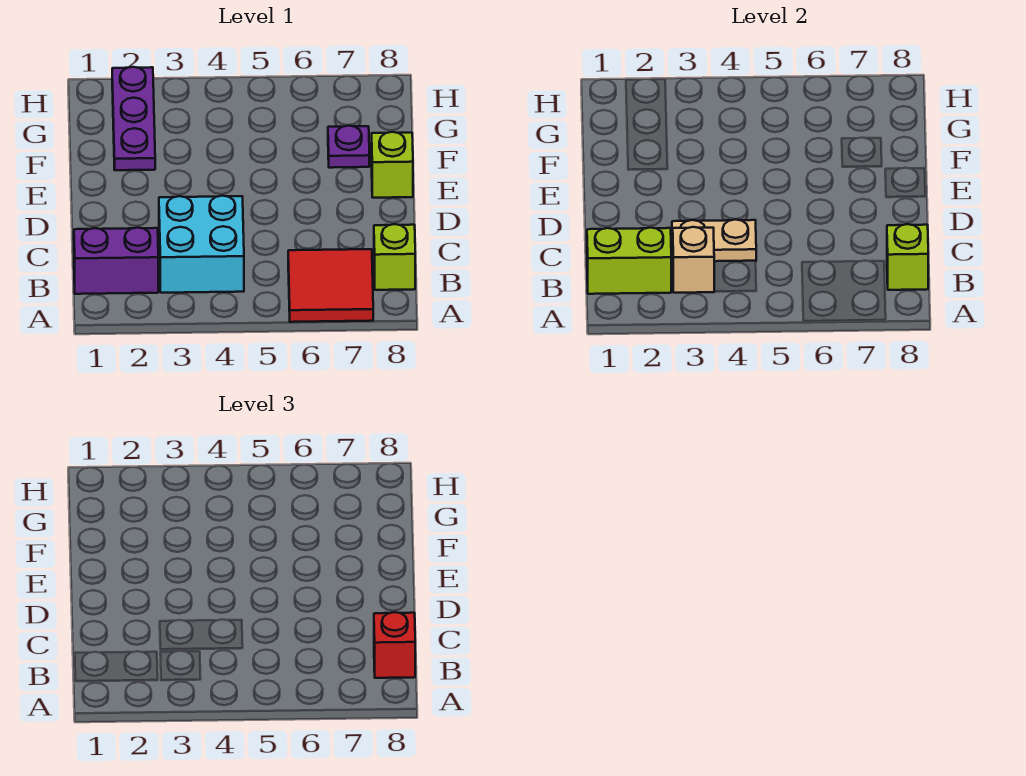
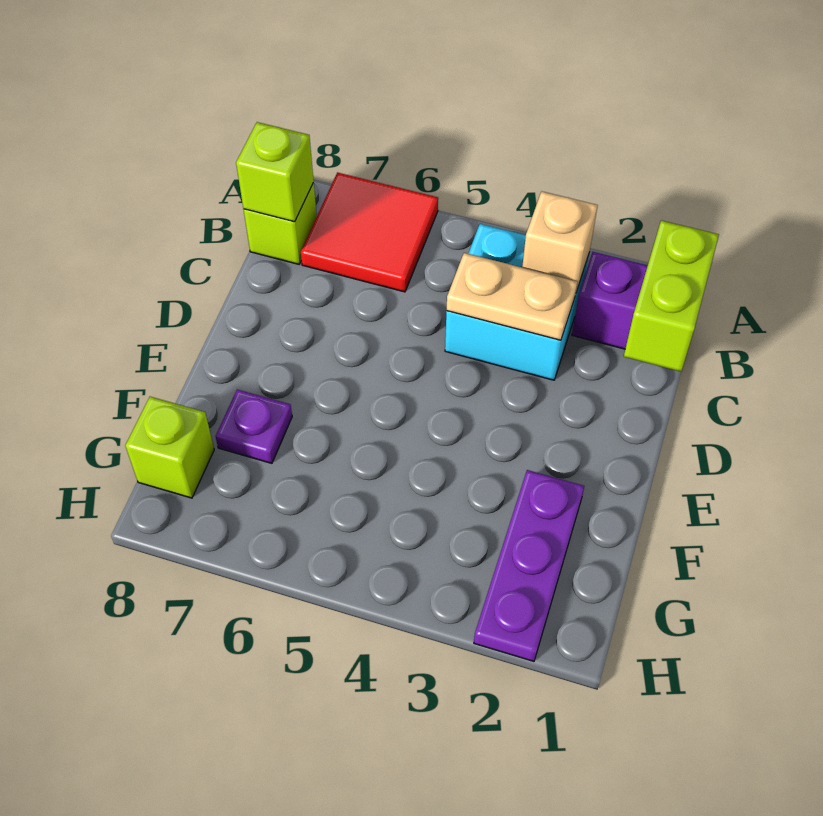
lime brick B1:B2 level 2 -> lime brick B1:C1 level 2
red brick B8 level 3 -> none
lime brick E8 level 1 -> lime brick G8 level 1

